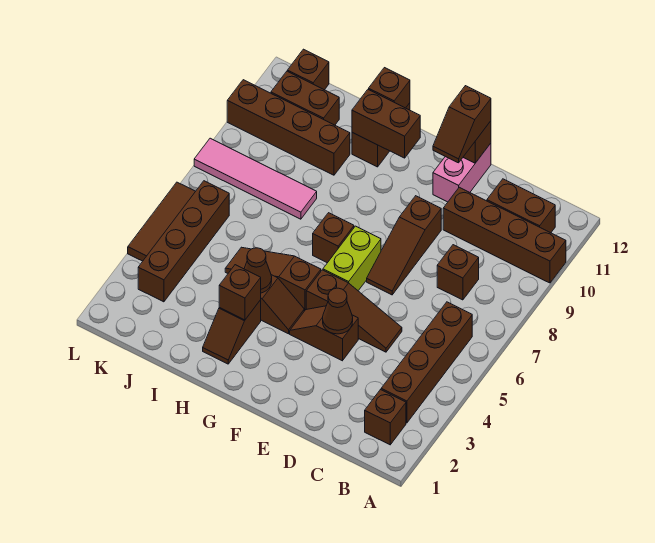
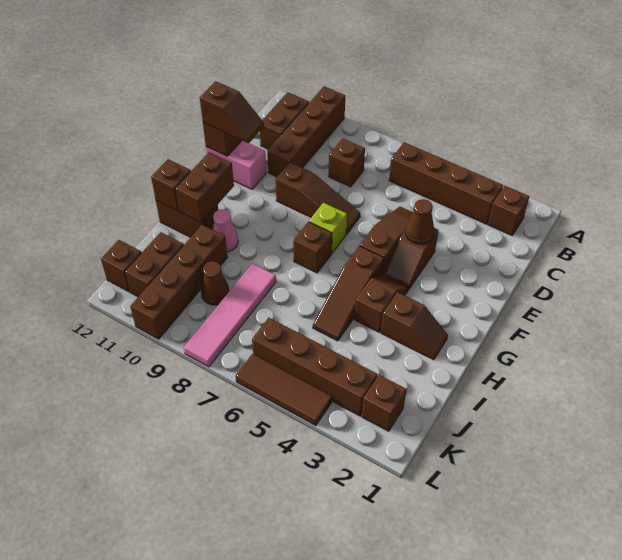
lime brick F6:F7 level 1 -> lime brick F7 level 1
brown brick H3 level 2 -> brown brick K2 level 1
brown cone H4 level 2 -> brown cone J9 level 1
none -> pink cone H10 level 1

